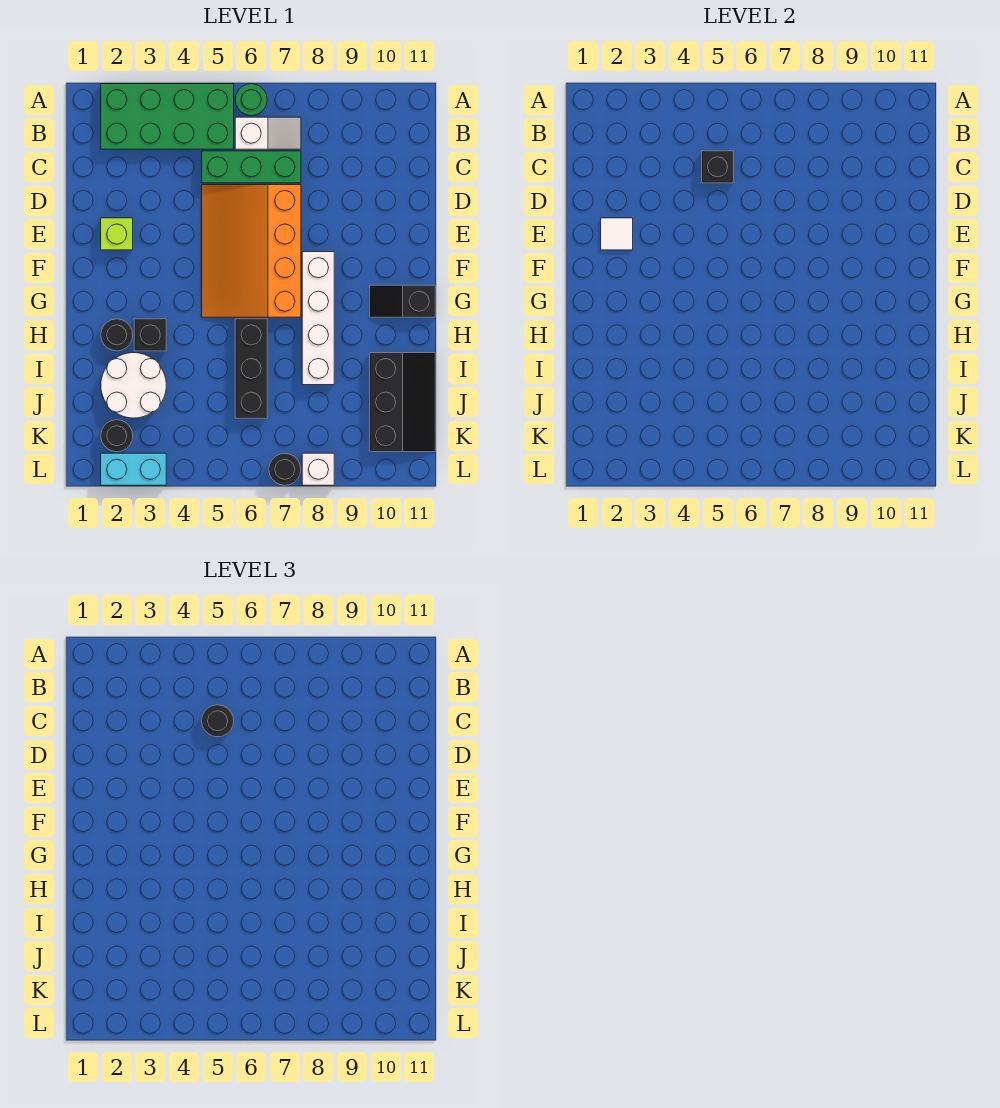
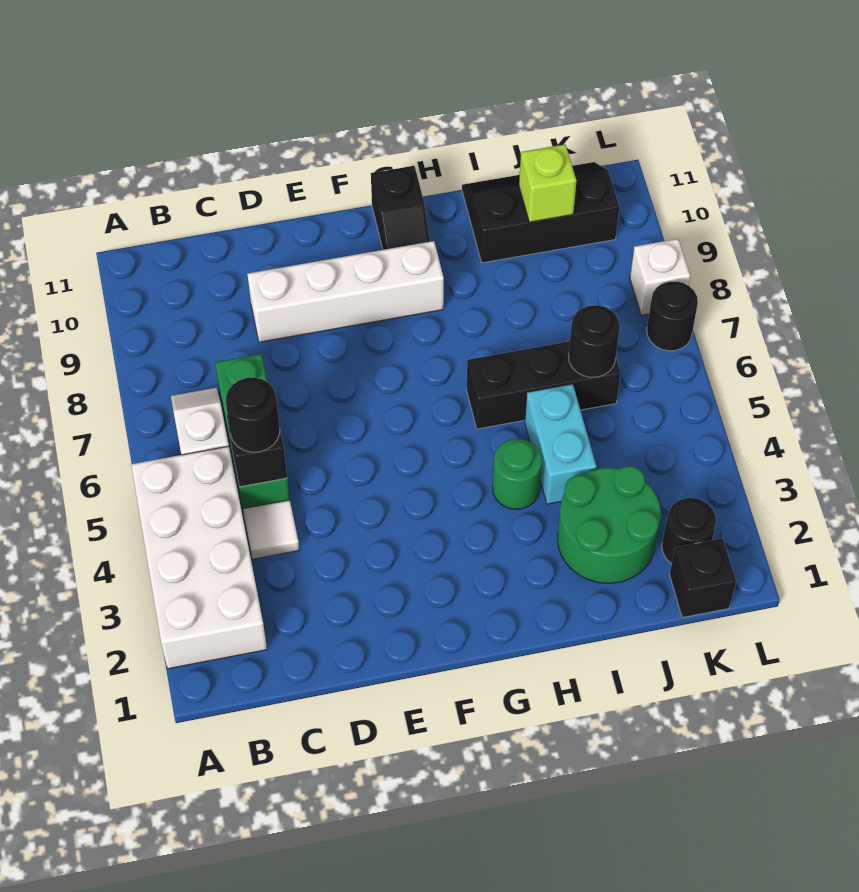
green brick A2:B5 level 1 -> white brick A2:B5 level 1
green round brick A6 level 1 -> green round brick H4 level 1
orange slope D5:G7 level 1 top 7 -> none
lime brick E2 level 1 -> lime brick J10 level 2
white tile E2 level 2 -> white tile C4 level 1
white brick F8:I8 level 1 -> white brick D9:G9 level 1
black round brick H2 level 1 -> black round brick J6 level 2
black brick H3 level 1 -> black brick K1 level 1
white round brick I2:J3 level 1 -> green round brick I2:J3 level 1
cyan brick L2:L3 level 1 -> cyan brick I4:I5 level 1

